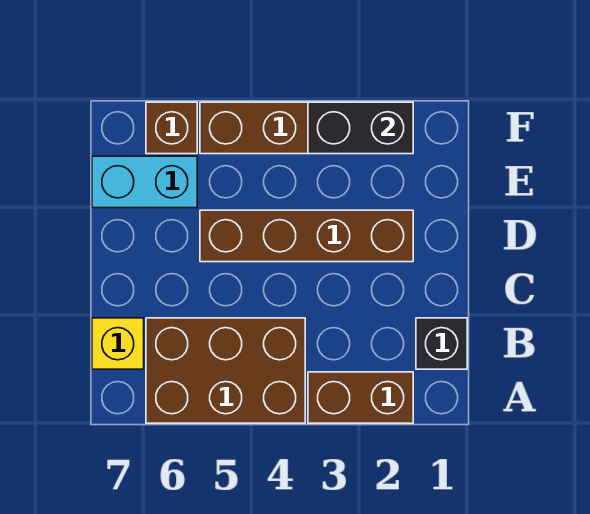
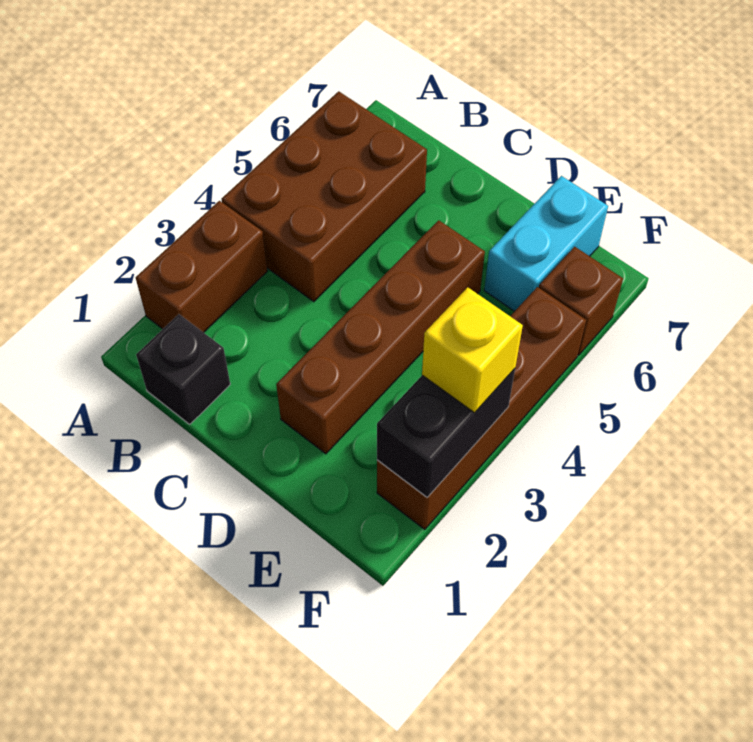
yellow brick B7 level 1 -> yellow brick F3 level 3

